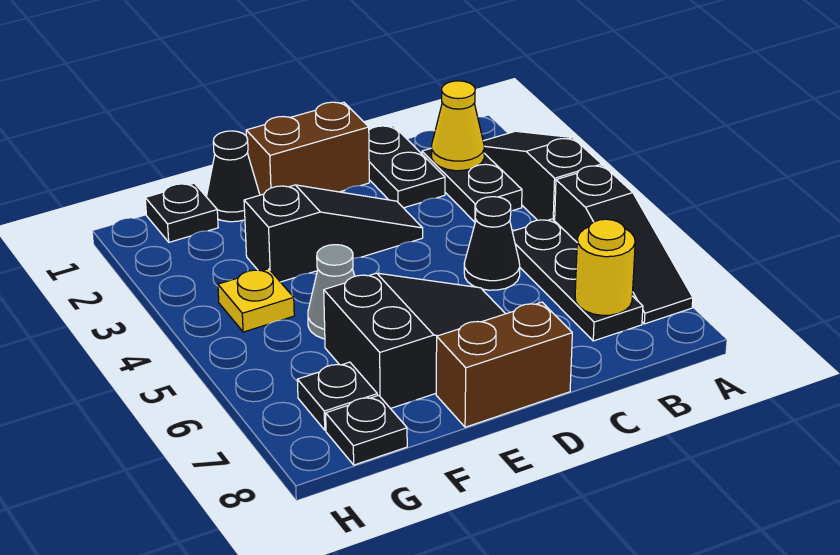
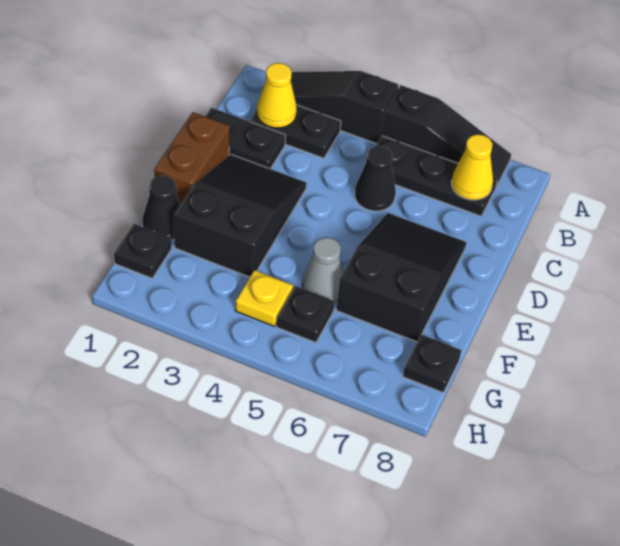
yellow round brick B7 level 2 -> yellow cone B7 level 2
black slope D3:F3 level 1 top F -> black slope D2:F3 level 1 top F
brown brick D8:E8 level 1 -> none
black plate G7 level 1 -> black plate G5 level 1

